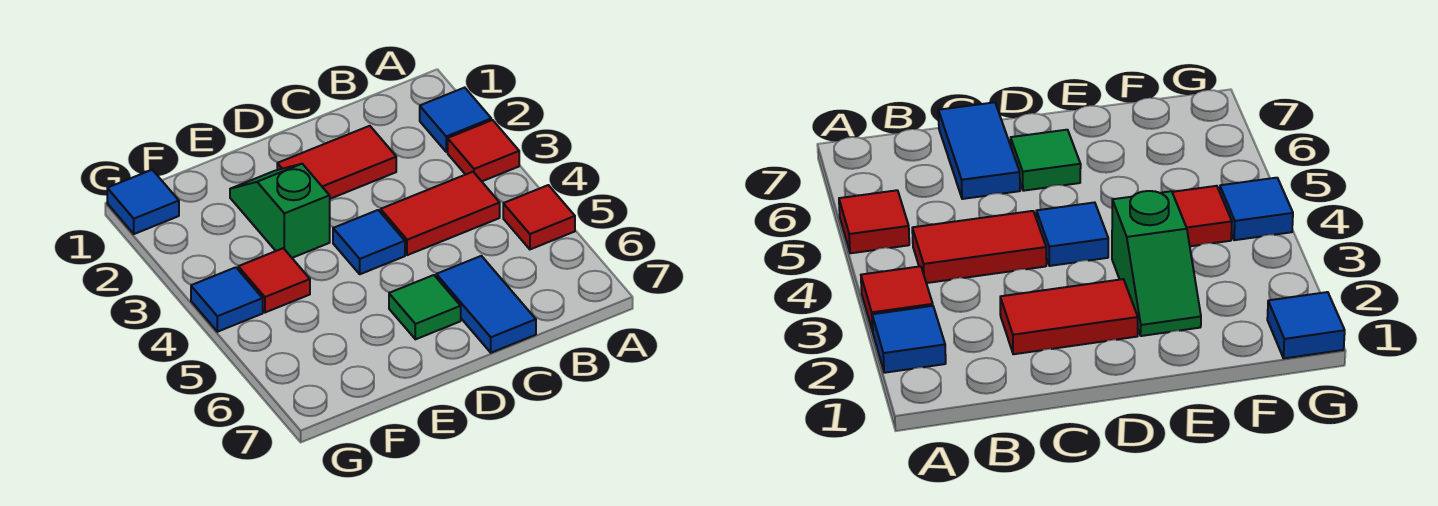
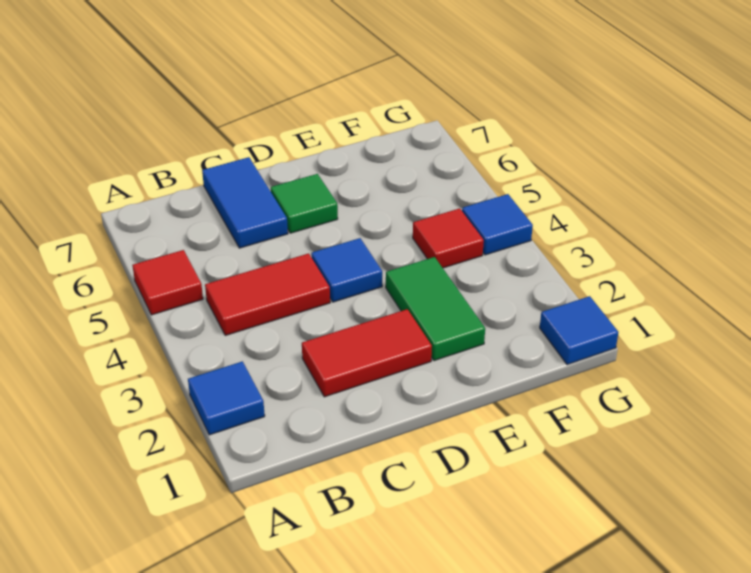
red tile A3 level 1 -> none
green slope E2:E3 level 1 top 3 -> green tile E2:E3 level 1

